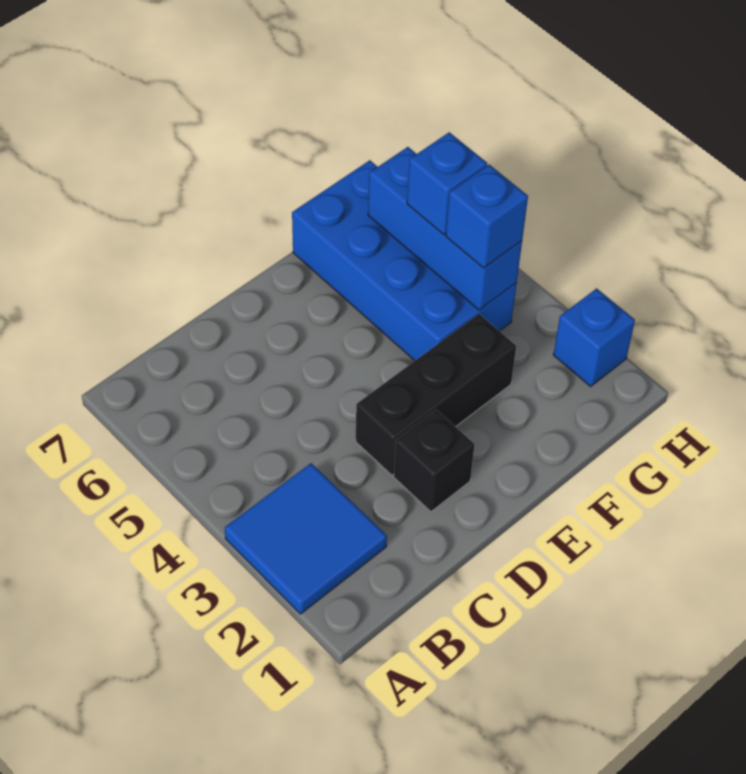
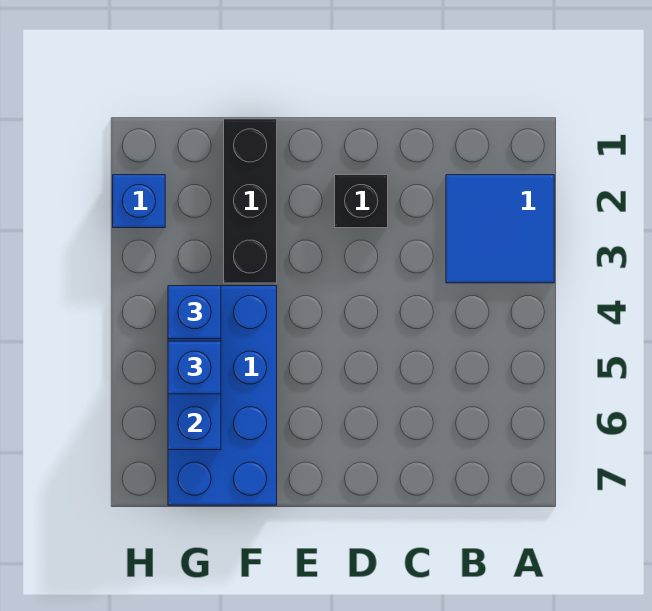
black brick D3:F3 level 1 -> black brick F1:F3 level 1

